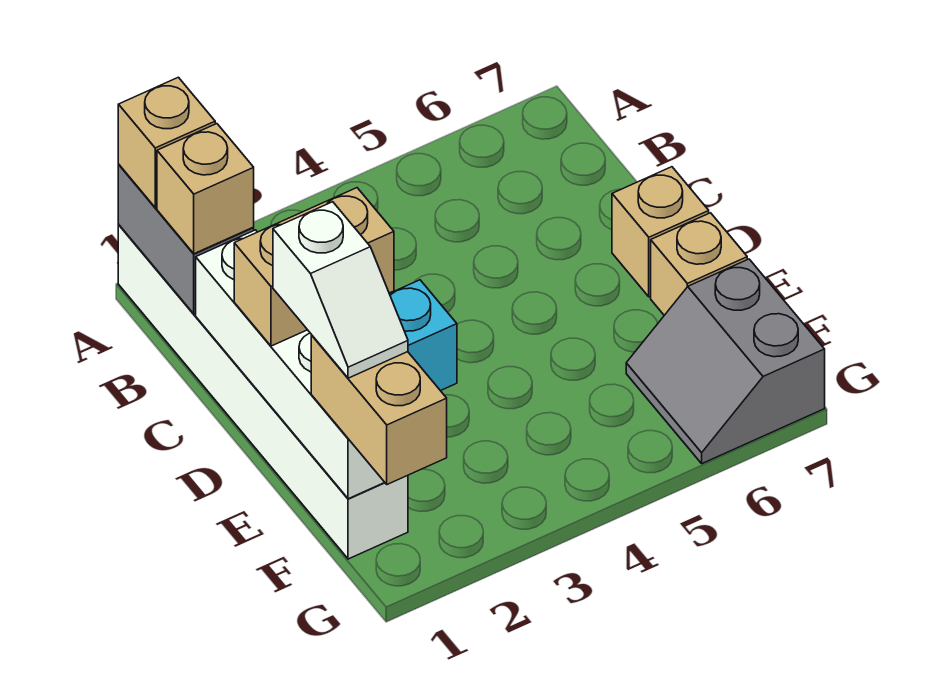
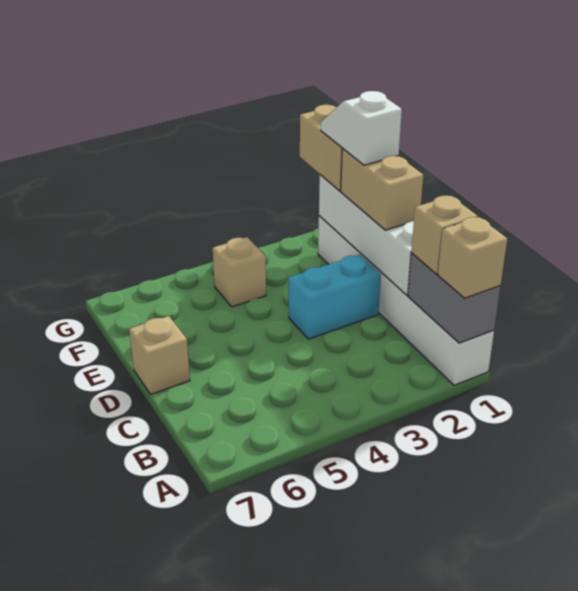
tan brick D1:D2 level 3 -> tan brick D1:E1 level 3
tan brick E7 level 1 -> tan brick F4 level 1
grey slope F6:G7 level 1 top 7 -> none

